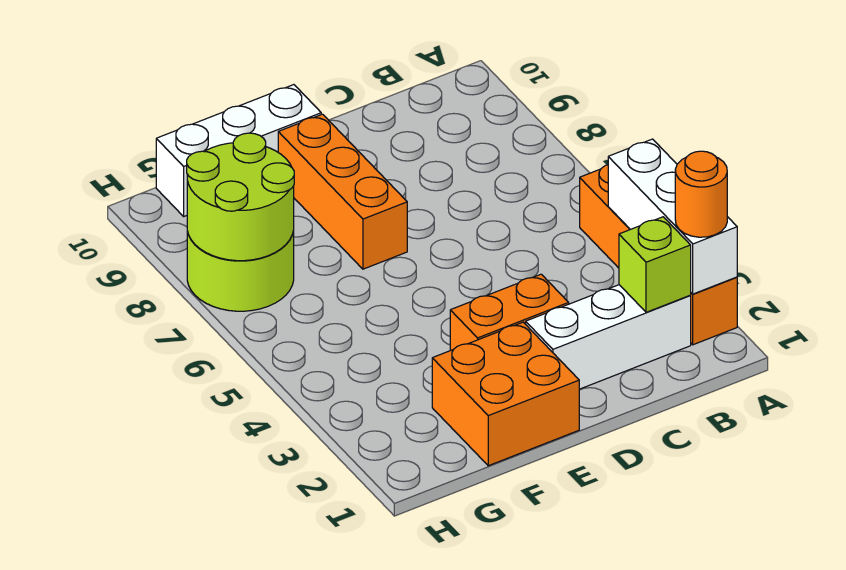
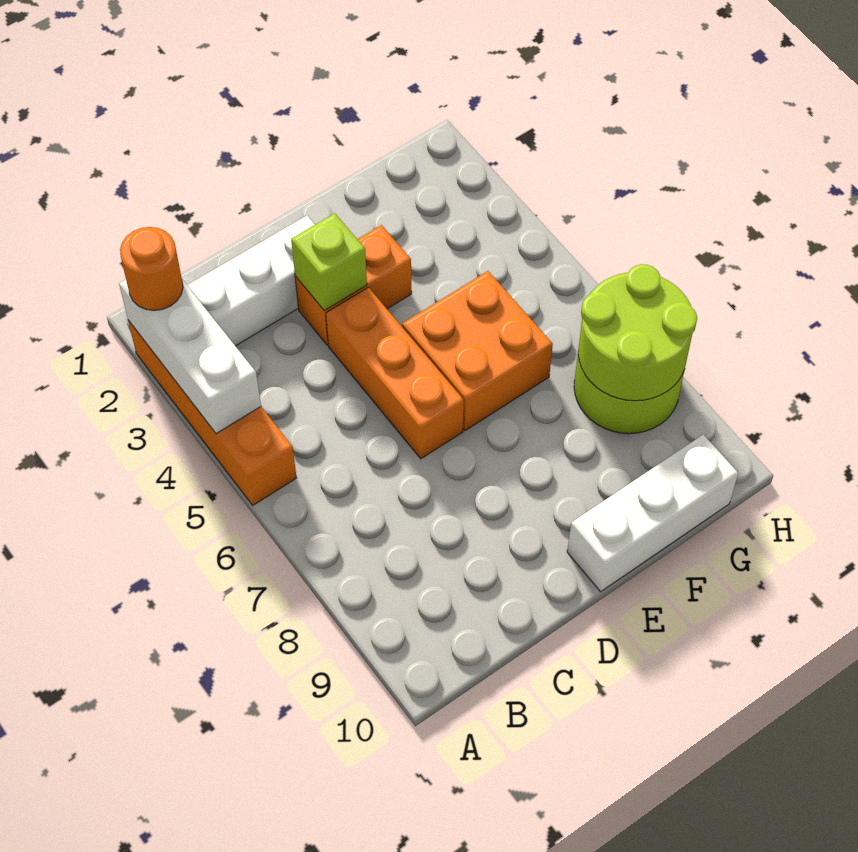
lime brick B2 level 2 -> lime brick D3 level 2
orange brick E1:F2 level 1 -> orange brick E5:F6 level 1
orange brick E7:E9 level 1 -> orange brick D4:D6 level 1

